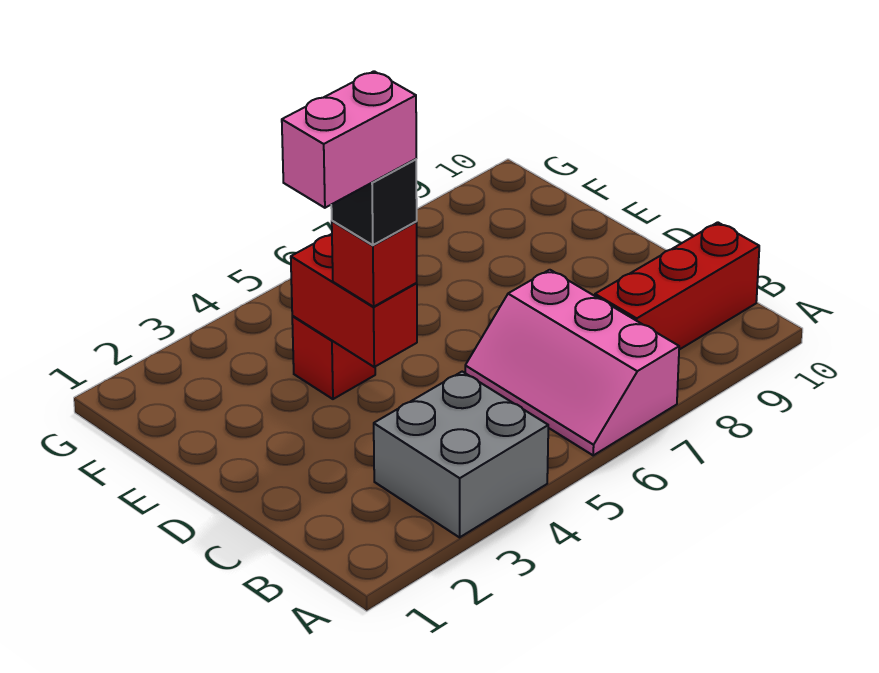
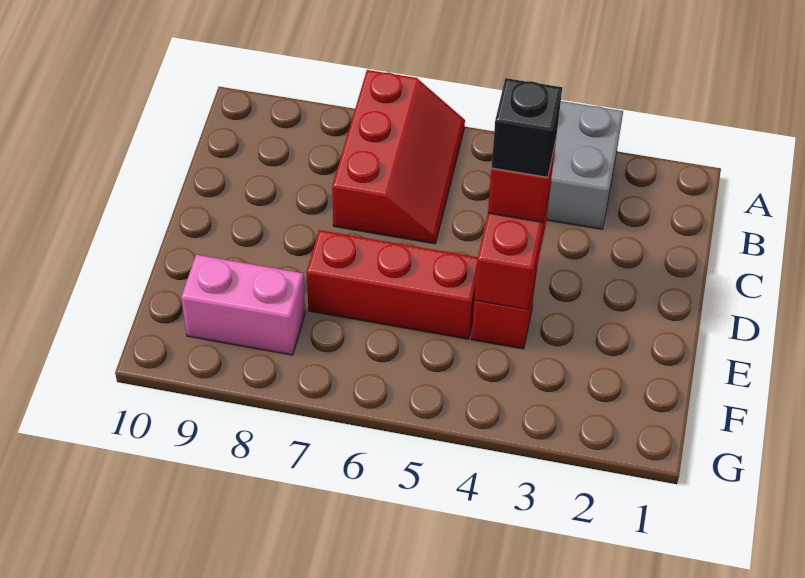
pink slope A6:C7 level 1 top 7 -> red slope A6:C7 level 1 top 7
red brick B8:B10 level 1 -> red brick E5:E7 level 1
pink brick D3:D4 level 5 -> pink brick F8:F9 level 1

